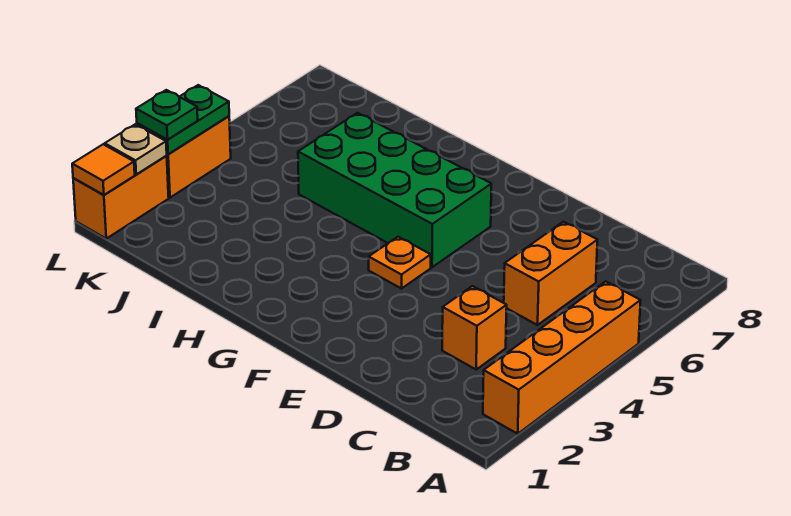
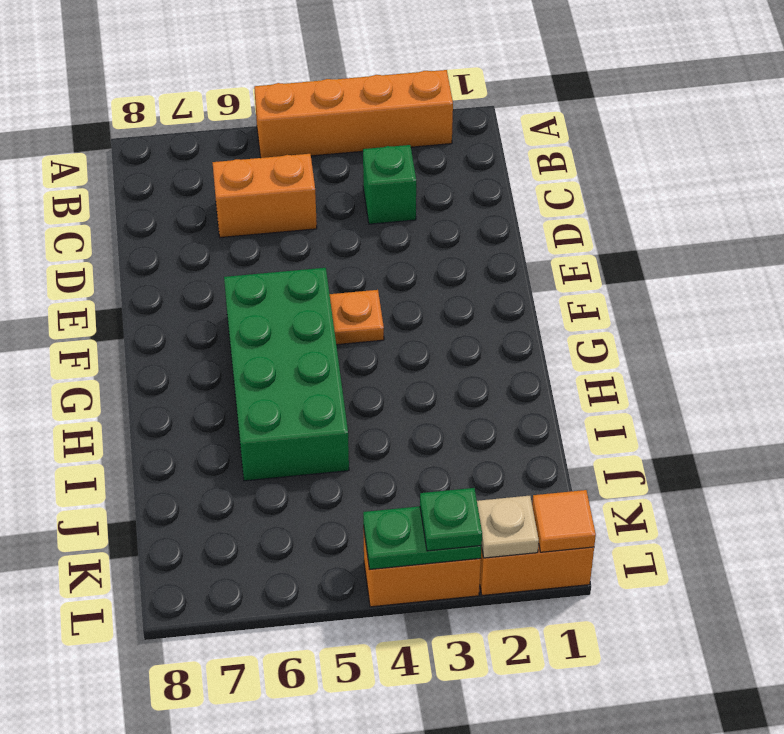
orange brick C3 level 1 -> green brick C3 level 1

